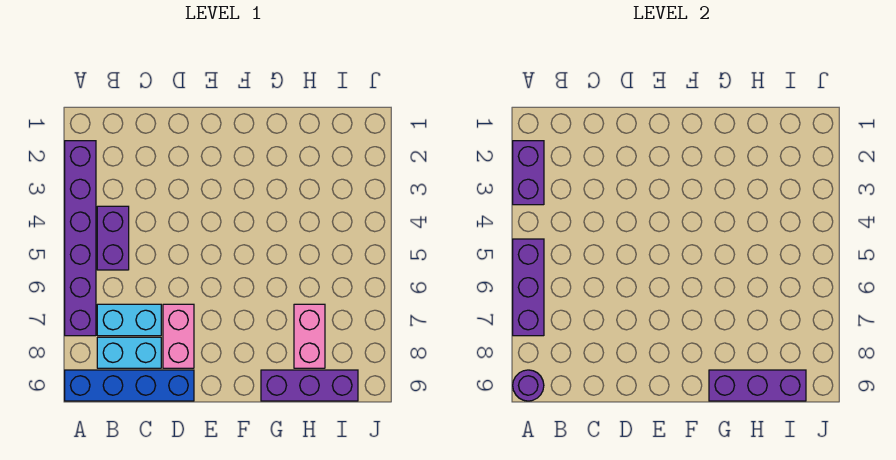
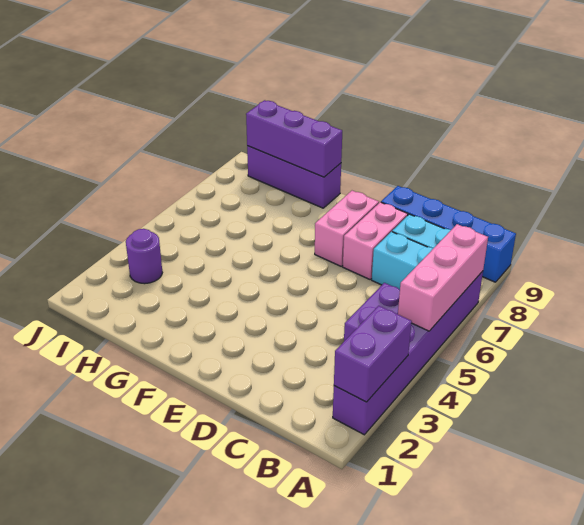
purple brick A5:A7 level 2 -> pink brick A5:A7 level 2
purple round brick A9 level 2 -> purple round brick I3 level 1
pink brick H7:H8 level 1 -> pink brick E7:E8 level 1

